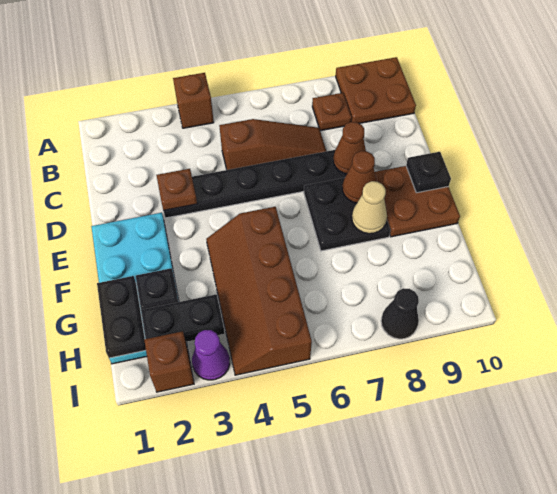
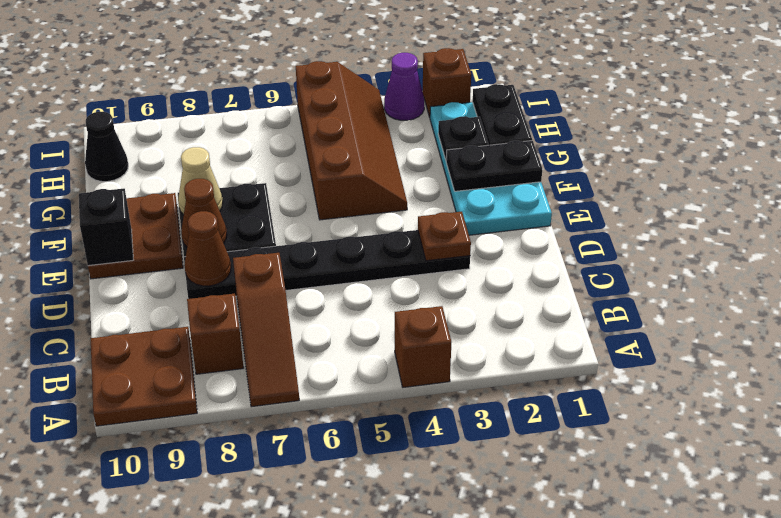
brown plate B8 level 1 -> brown brick B8 level 1
brown slope C5:C7 level 1 top 5 -> brown slope A7:C7 level 1 top C
black plate E10 level 2 -> black brick E10 level 2
black plate H2:H3 level 2 -> black plate F1:F2 level 2
black cone I8 level 1 -> black cone H10 level 1

